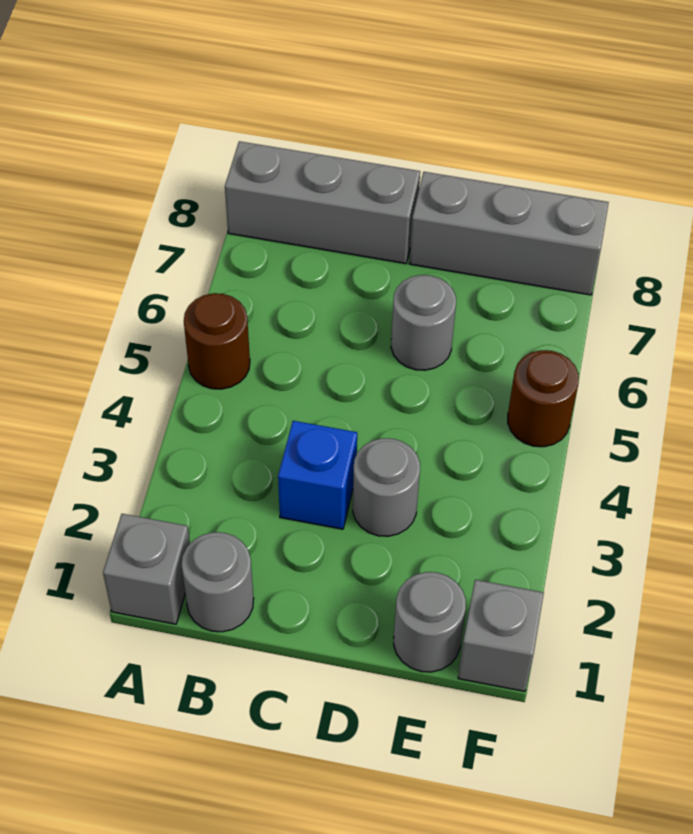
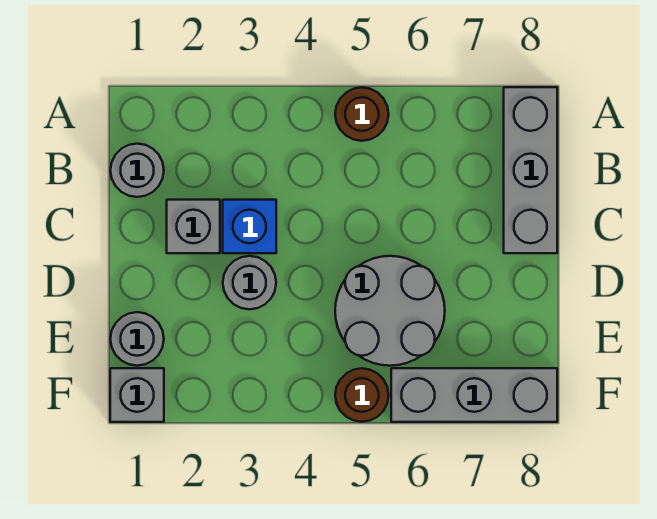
grey brick A1 level 1 -> grey brick C2 level 1
grey round brick D6 level 1 -> grey round brick D5:E6 level 1
grey brick D8:F8 level 1 -> grey brick F6:F8 level 1

